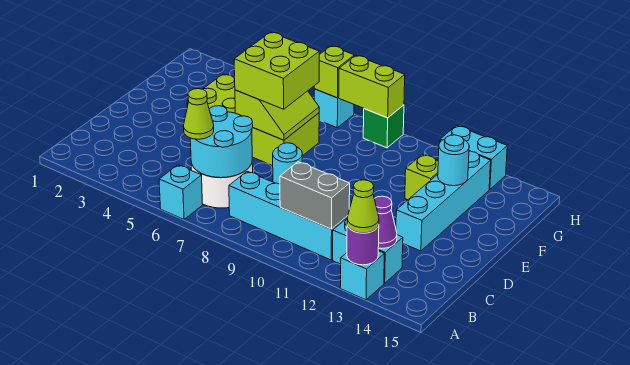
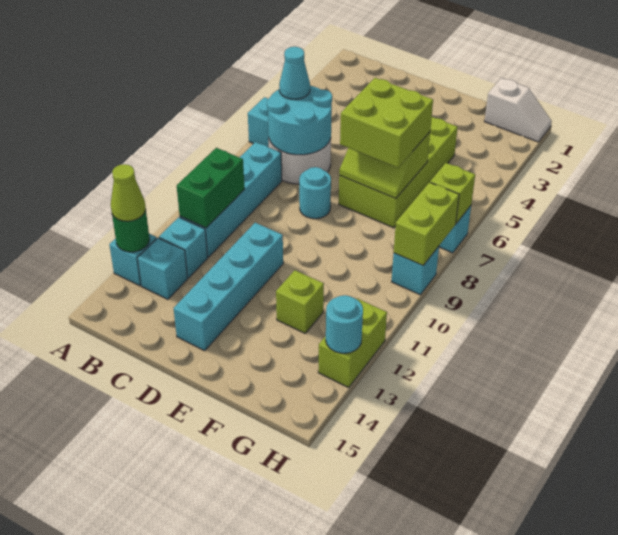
purple round brick A13 level 2 -> green round brick A13 level 2
lime cone B6 level 3 -> cyan cone B6 level 3
grey brick B10:B11 level 2 -> green brick B10:B11 level 2
purple cone B13 level 2 -> none
cyan brick D13:G13 level 1 -> cyan brick D11:D14 level 1
cyan round brick F13 level 2 -> cyan round brick H13 level 2
none -> white slope G1:H1 level 1 top G
green brick H9 level 1 -> cyan brick H9 level 1
cyan brick H12:H13 level 1 -> lime brick H12:H13 level 1

